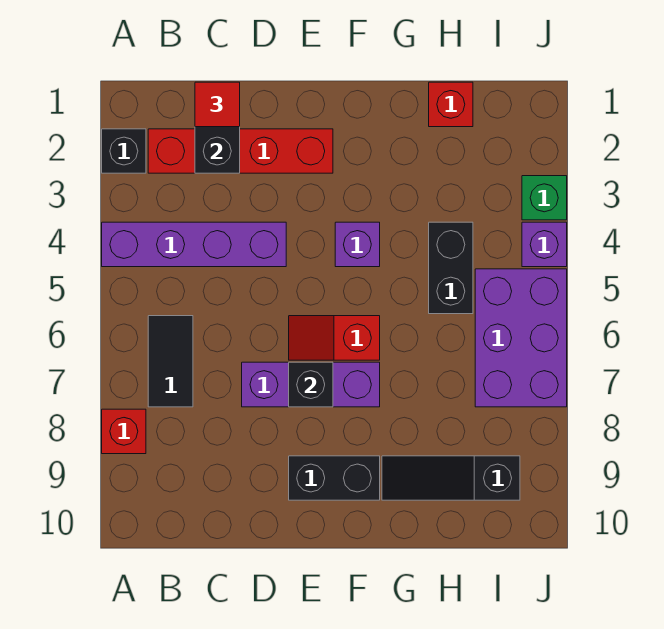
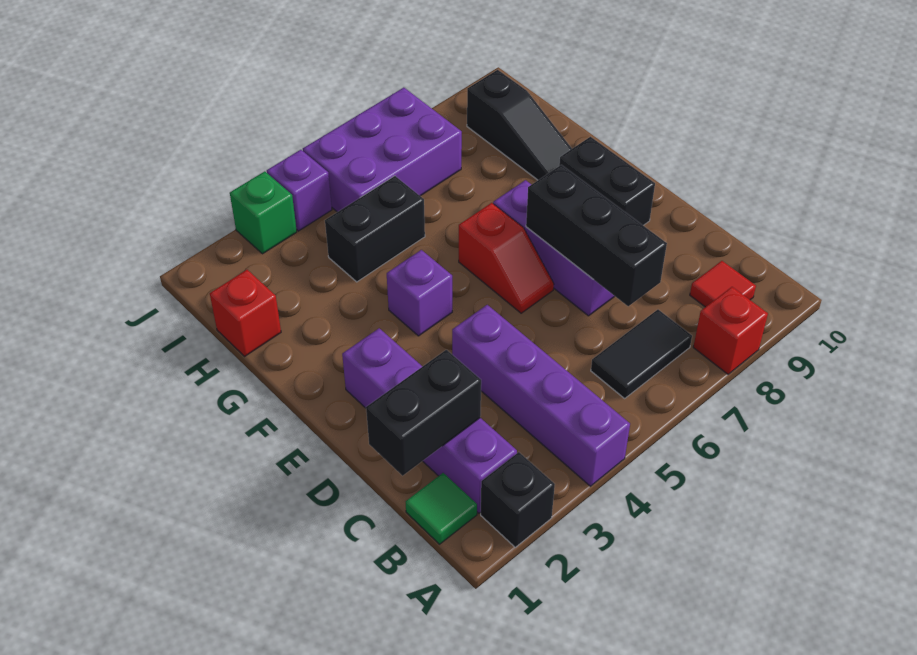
none -> green tile B1 level 1
red brick B2:E2 level 1 -> purple brick B2:E2 level 1
red tile C1 level 3 -> red tile B9 level 1
black brick E7 level 2 -> black brick C7:E7 level 2

